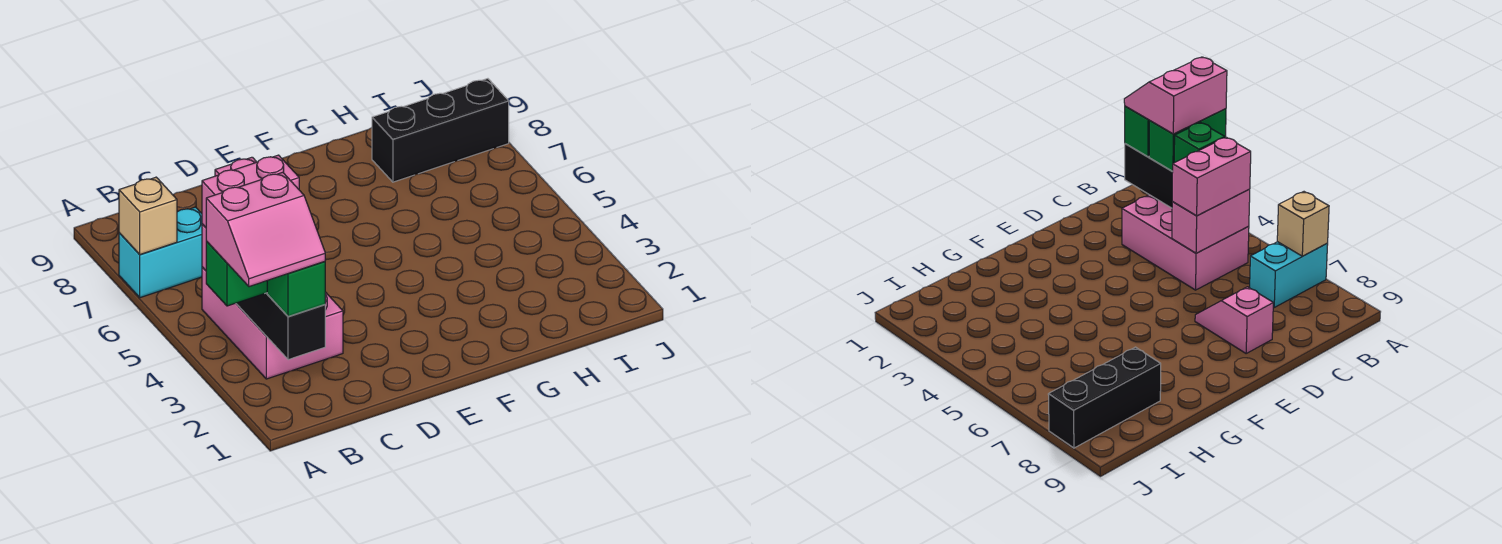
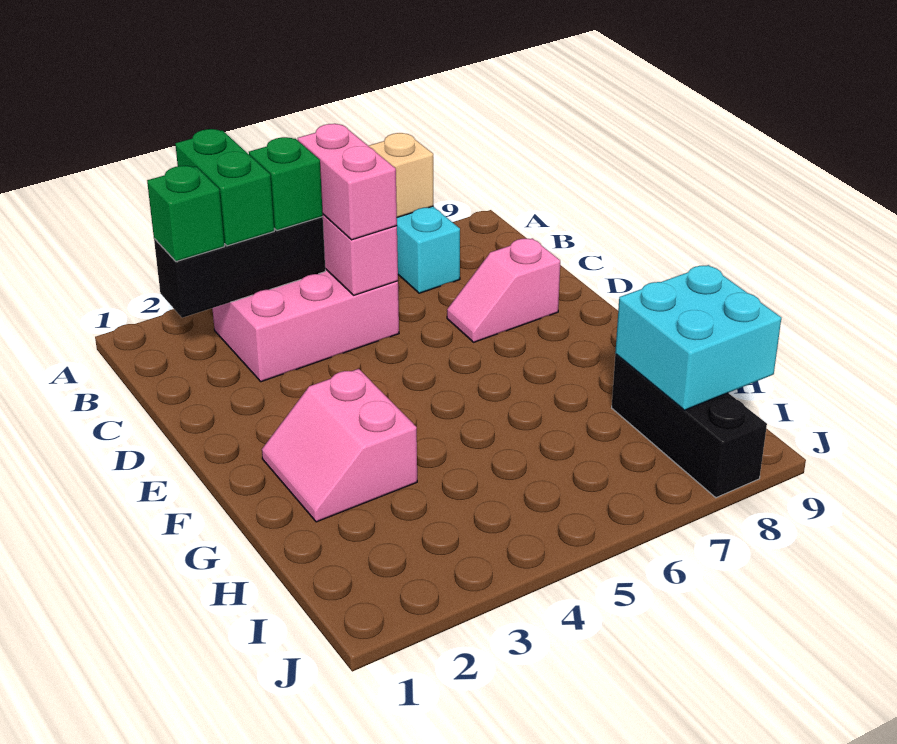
pink slope A2:B3 level 4 top 3 -> pink slope F2:G3 level 1 top 3
none -> cyan brick H8:I9 level 2

